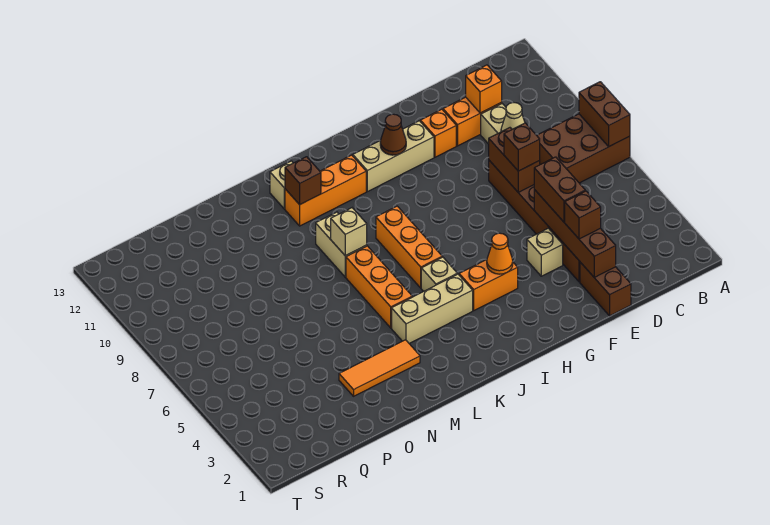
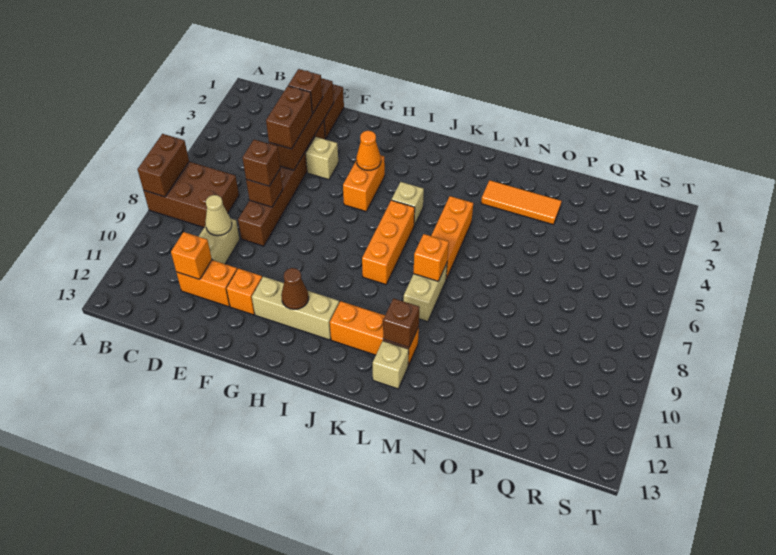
brown brick E7:E8 level 2 -> brown brick E7 level 2
orange brick H4:I4 level 1 -> orange brick H4:H5 level 1
tan brick J4:L4 level 1 -> none
tan brick L8 level 2 -> orange brick L8 level 2

